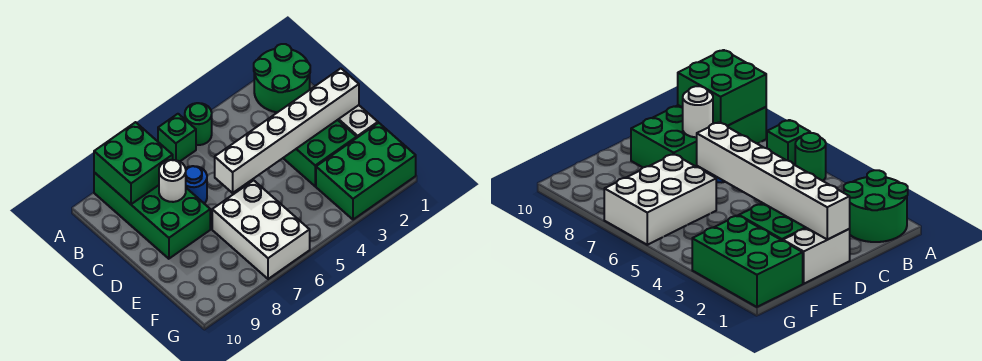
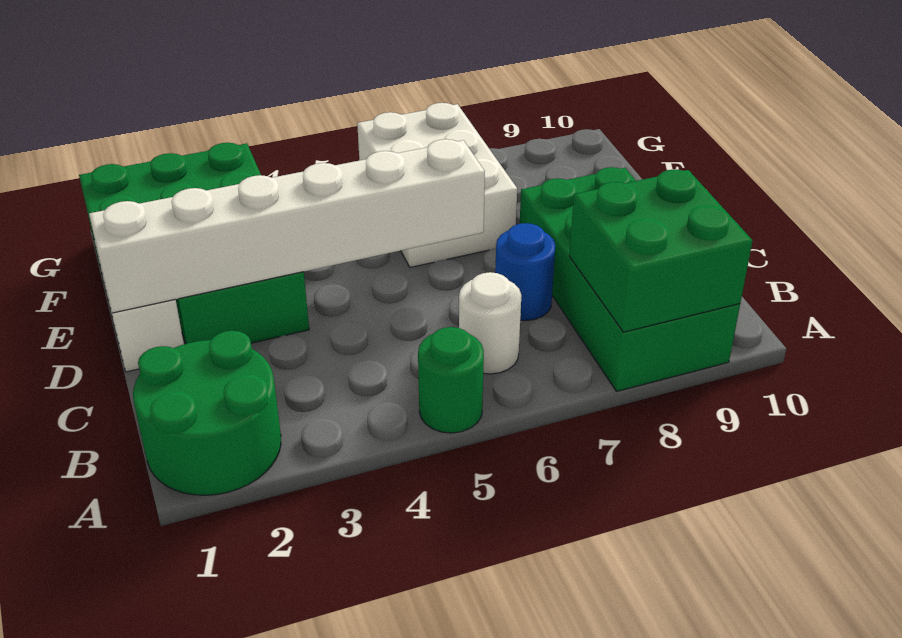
green brick A6 level 1 -> none
white round brick C8 level 2 -> white round brick B6 level 1

